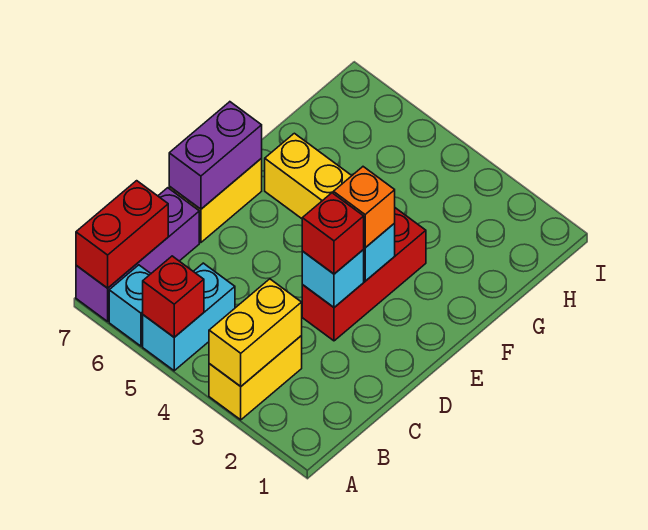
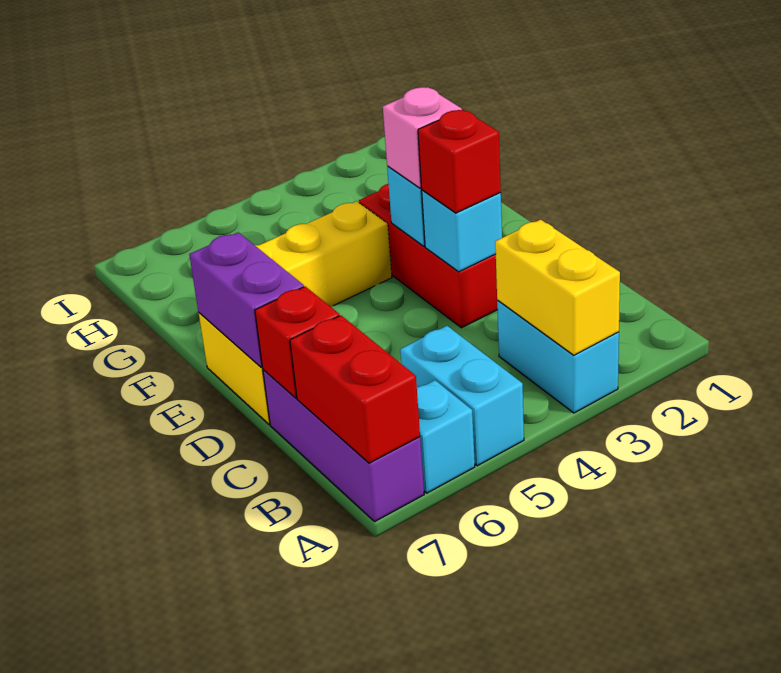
yellow brick A3:B3 level 1 -> cyan brick A3:B3 level 1
red brick A5 level 2 -> red brick C7 level 2
orange brick E3 level 3 -> pink brick E3 level 3

